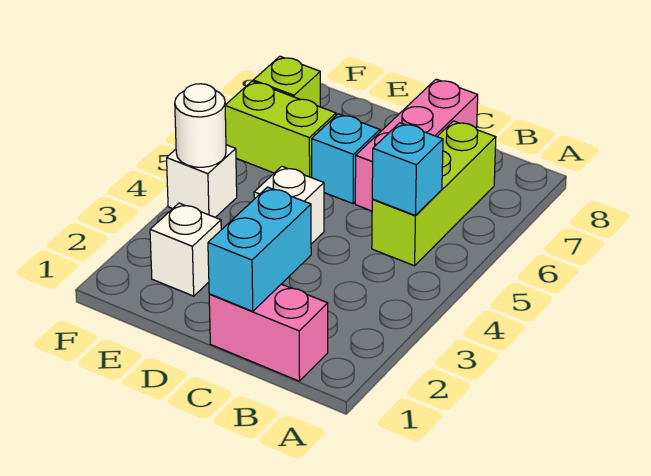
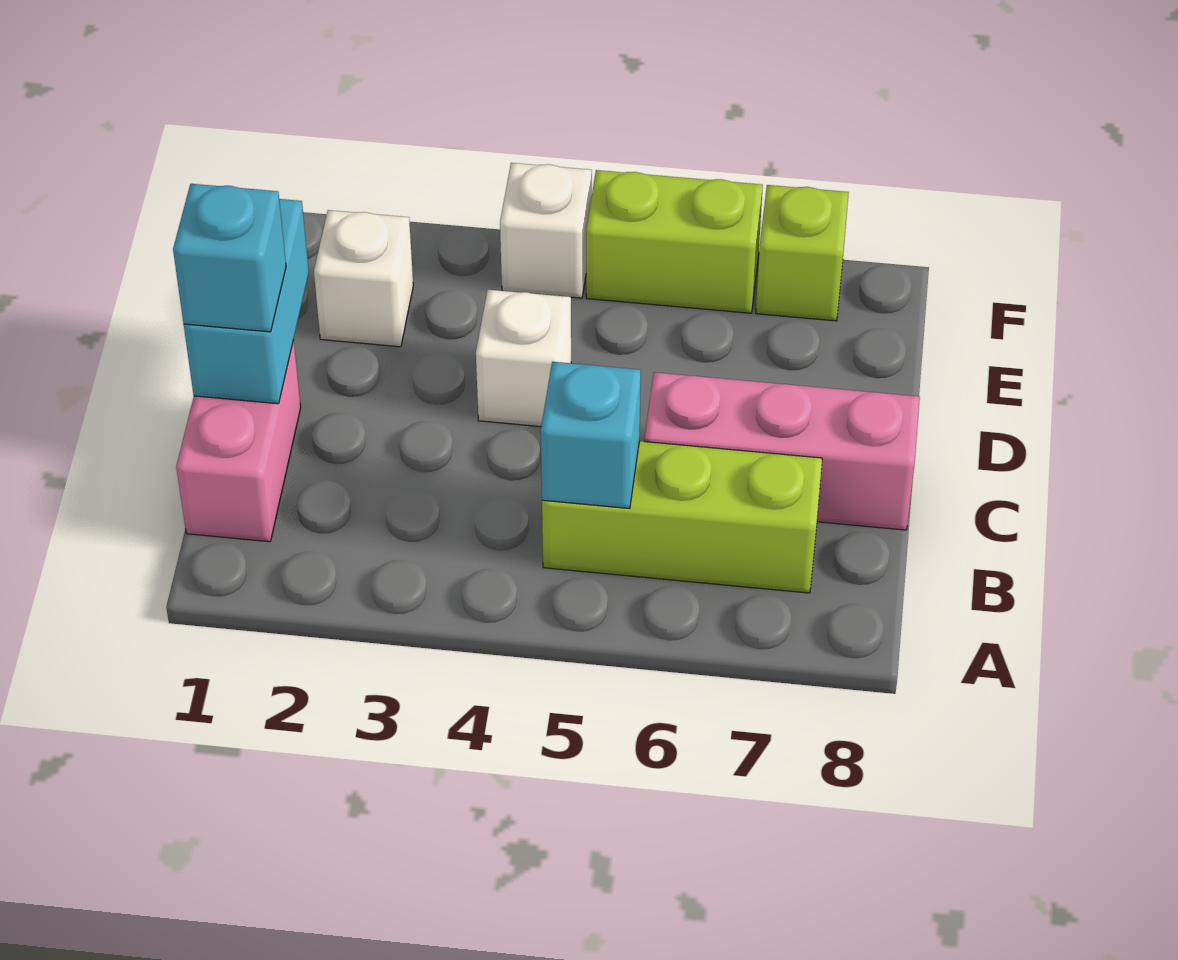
cyan brick C1:C2 level 2 -> cyan brick C1:D1 level 2
cyan brick D6 level 1 -> cyan brick C1 level 3
lime brick E6:F6 level 1 -> lime brick F5:F6 level 1
white round brick F4 level 2 -> none

